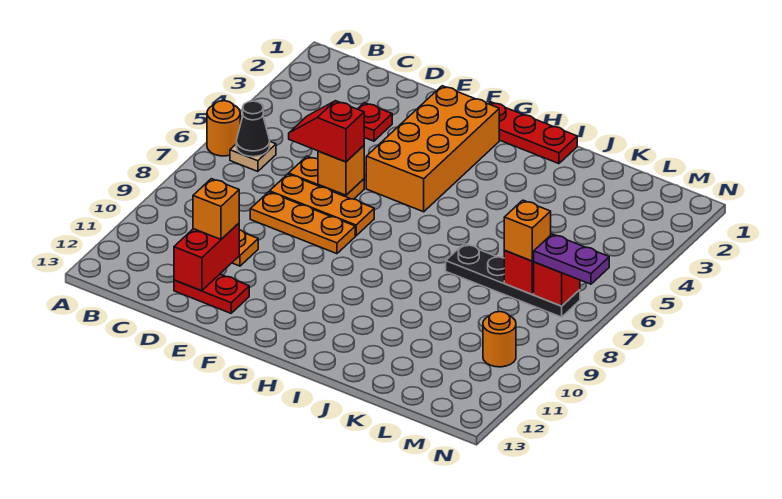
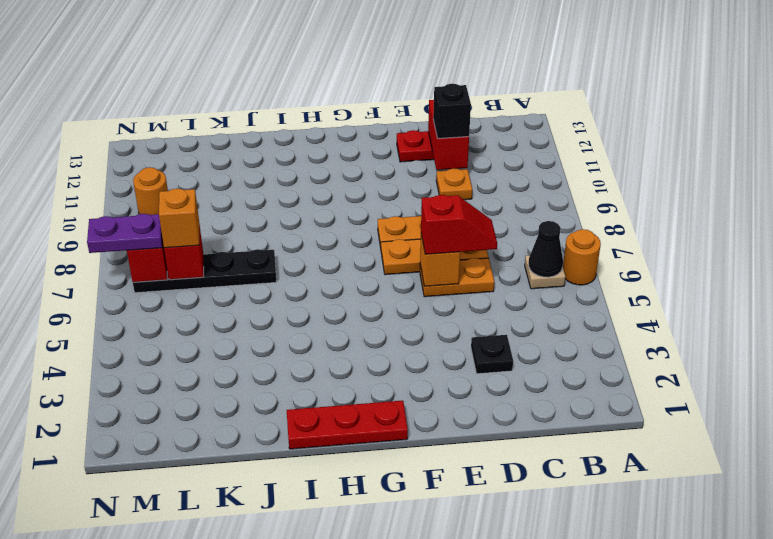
red plate D3 level 1 -> black plate D3 level 1
orange brick D11 level 3 -> black brick D11 level 3
orange brick F2:G5 level 1 -> none

